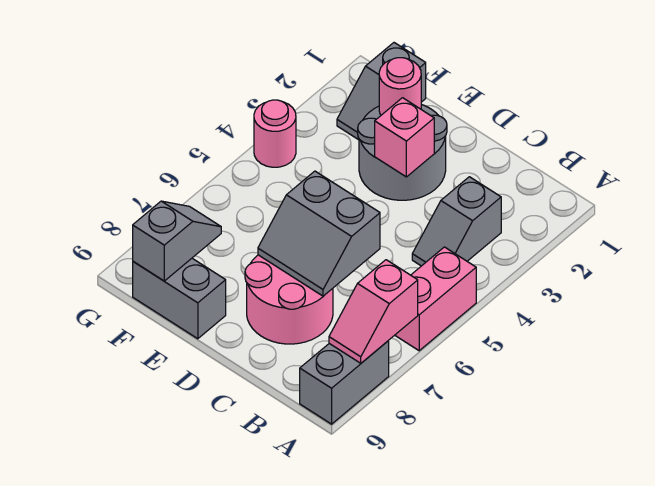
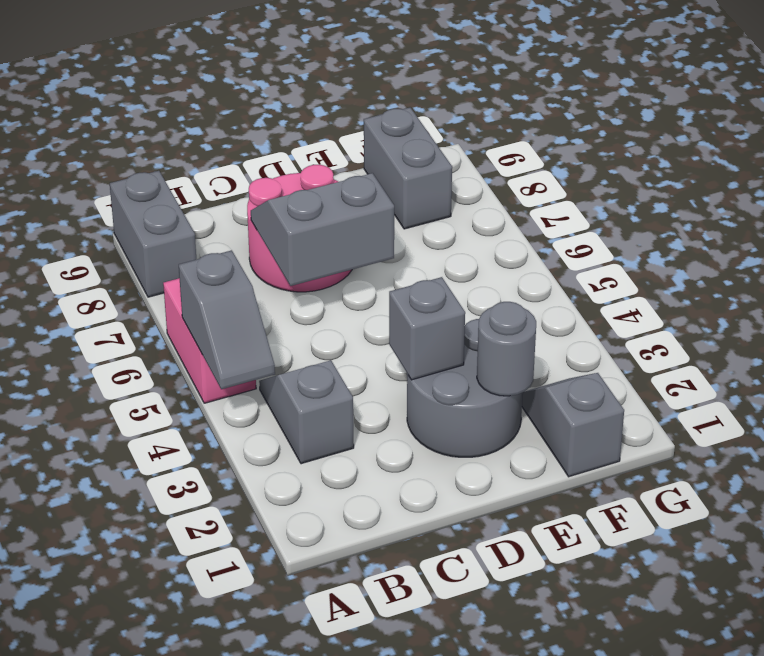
pink slope A7:A8 level 2 top 7 -> none
pink brick D3 level 2 -> grey brick D3 level 2
pink round brick E2 level 2 -> grey round brick E2 level 2
grey brick E9:F9 level 1 -> grey brick F8:F9 level 1
grey slope F8:F9 level 2 top 9 -> grey slope A4:A5 level 2 top 5
pink round brick G4 level 1 -> none

